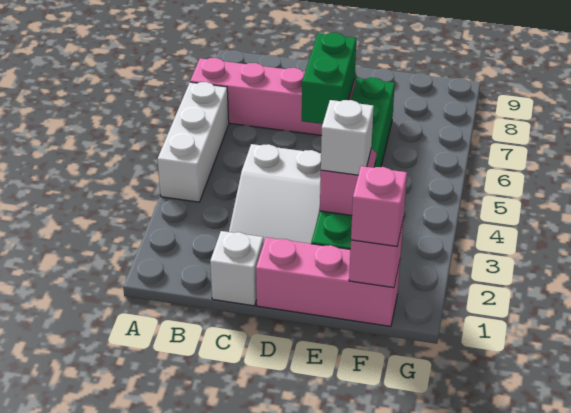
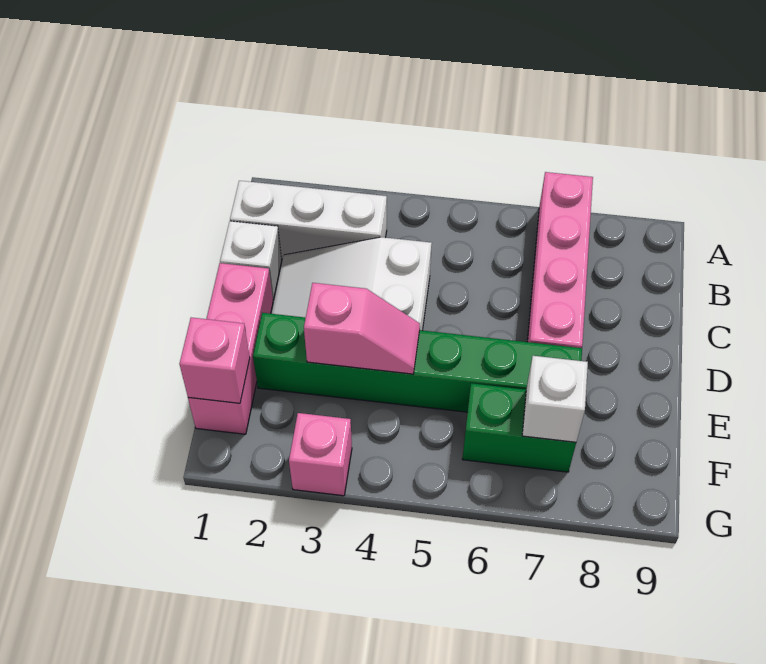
white brick A4:A6 level 1 -> white brick B1:B3 level 1
green brick D6:D7 level 2 -> green brick F6:F7 level 1
white brick E3 level 3 -> white brick F7 level 2
pink brick F1 level 3 -> pink brick G3 level 1

